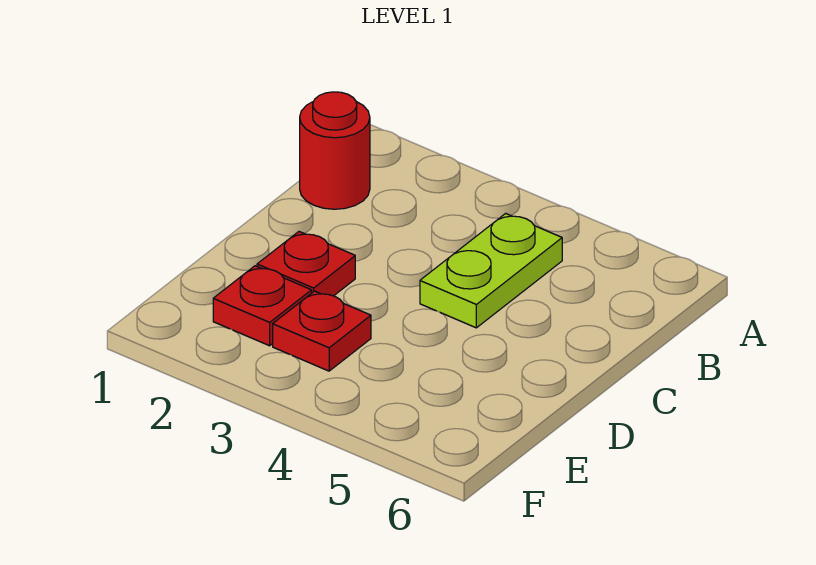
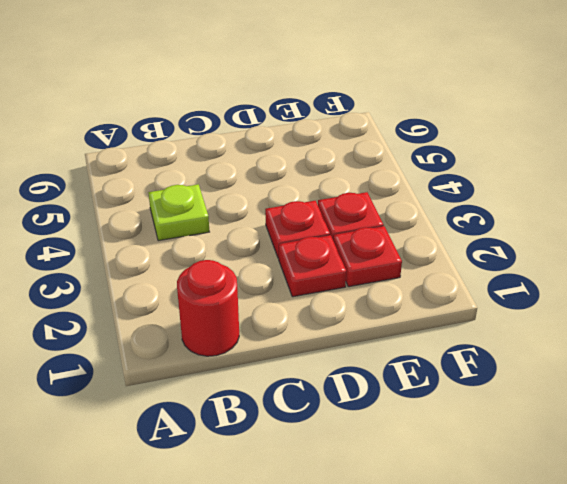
lime plate B4:C4 level 1 -> lime plate B4 level 1
none -> red plate D3 level 1

